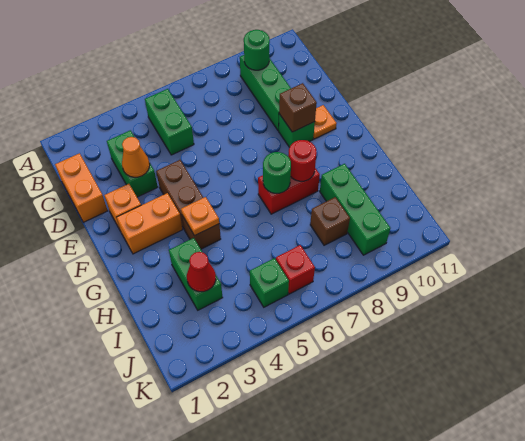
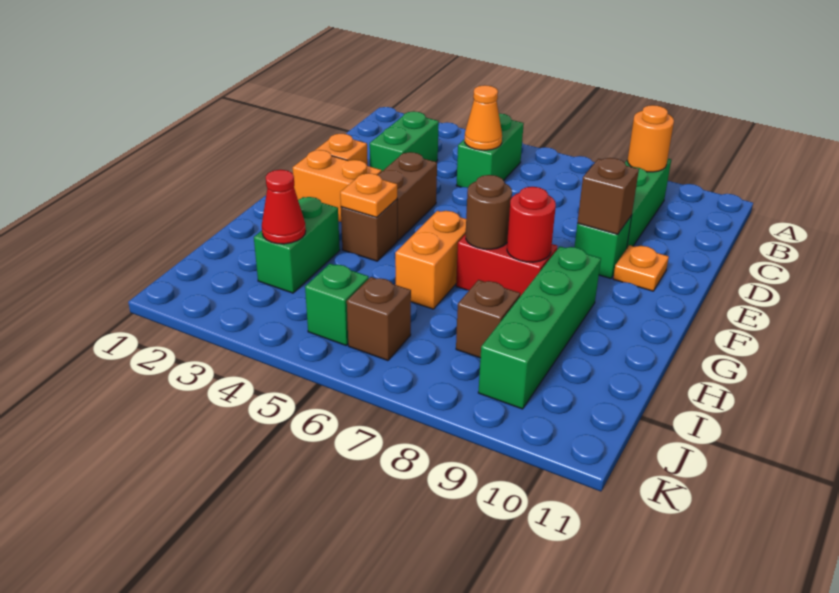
green round brick B9 level 2 -> orange round brick B9 level 2
orange brick C1:D1 level 1 -> orange brick G6:H6 level 1
orange cone D3 level 2 -> orange cone C5 level 2
green round brick G7 level 2 -> brown round brick G7 level 2
green brick H9:J9 level 1 -> green brick G9:J9 level 1
red brick J6 level 1 -> brown brick J6 level 1

